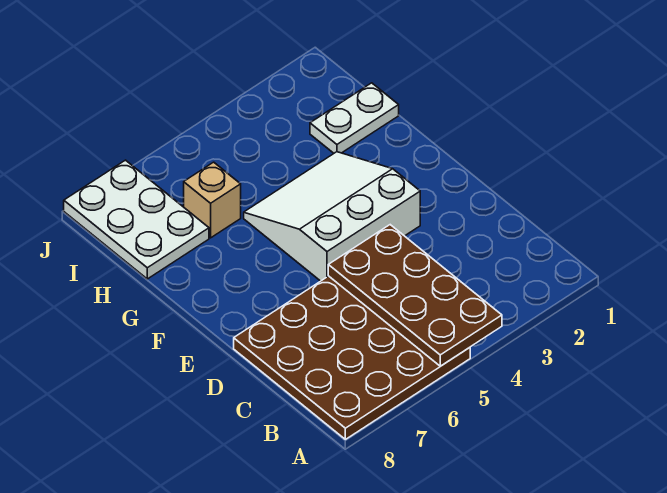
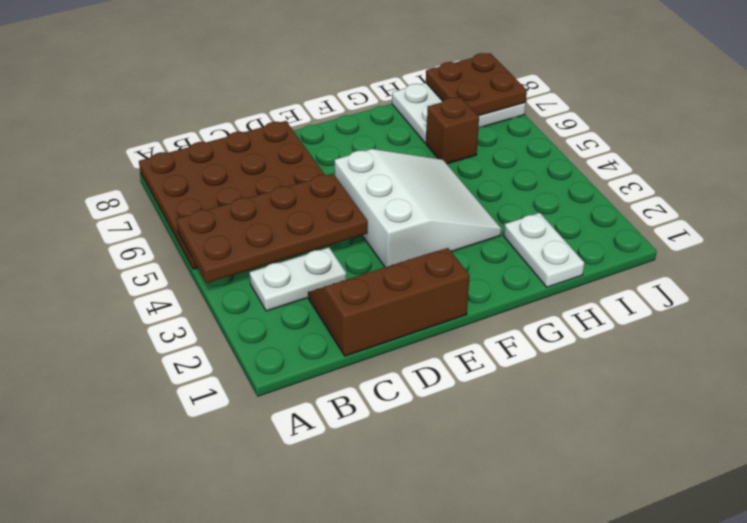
none -> white plate B3:C3 level 1
none -> brown slope C1:E2 level 1 top 1
tan brick H6 level 1 -> brown brick H6 level 1
none -> brown plate I7:J8 level 2

